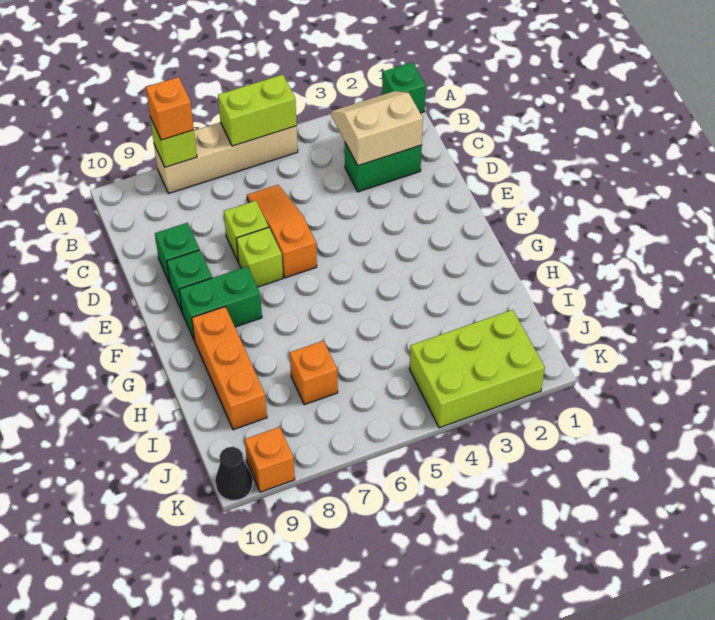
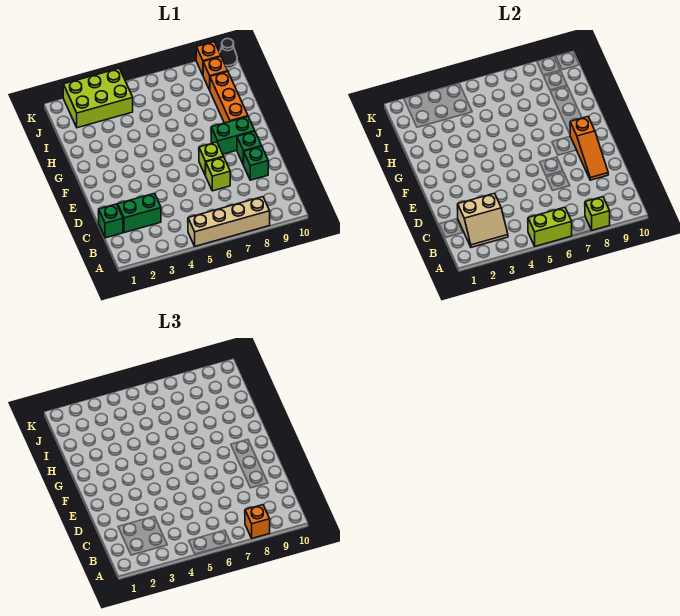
green brick A1 level 1 -> green brick C1 level 1
orange slope C6:E6 level 1 top E -> orange slope D9:F9 level 2 top F
orange brick I7 level 1 -> orange brick J9 level 1

